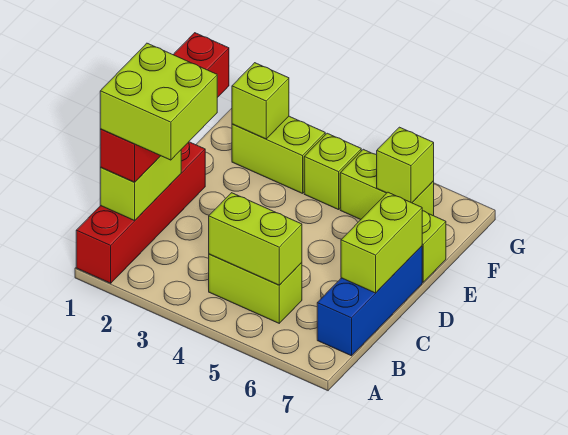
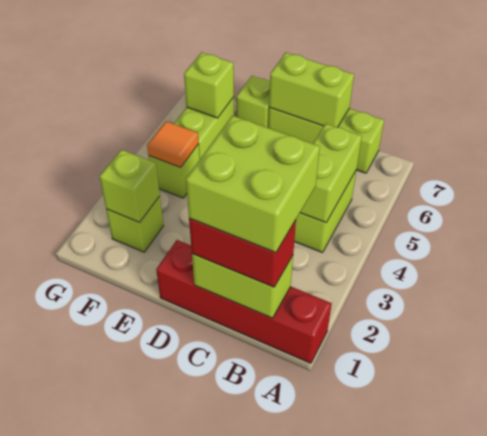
red brick B1:E1 level 3 -> red brick B1:C1 level 3
blue brick B7:D7 level 1 -> lime brick B7:D7 level 1
lime brick F2:F3 level 1 -> lime brick F2 level 1
none -> orange tile F4 level 2

